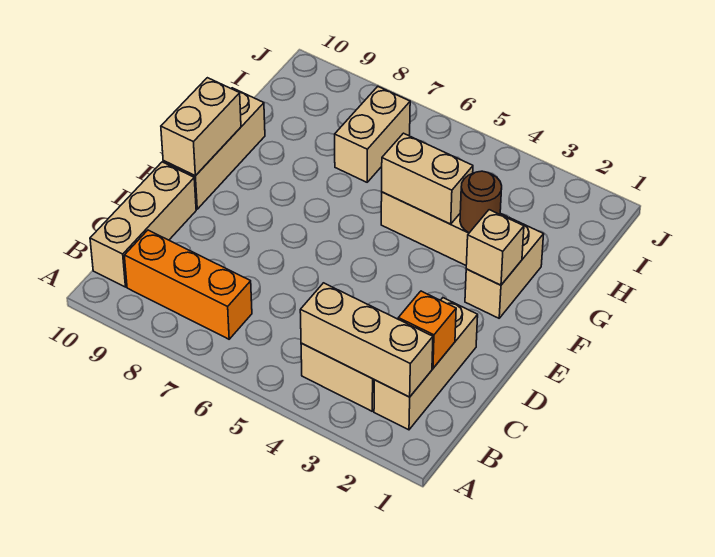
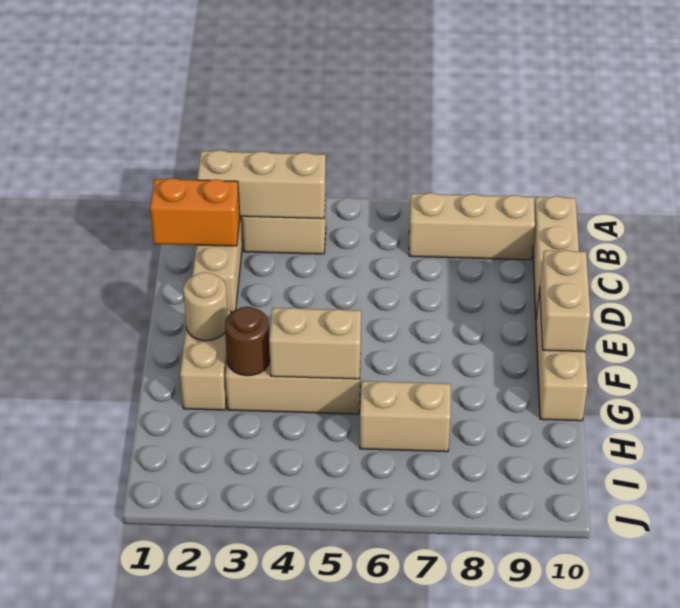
orange brick B7:B9 level 1 -> tan brick B7:B9 level 1
orange brick C2 level 2 -> orange brick C1:C2 level 2
tan brick F2 level 2 -> tan round brick F2 level 2
tan brick H7:I7 level 1 -> tan brick H6:H7 level 1

